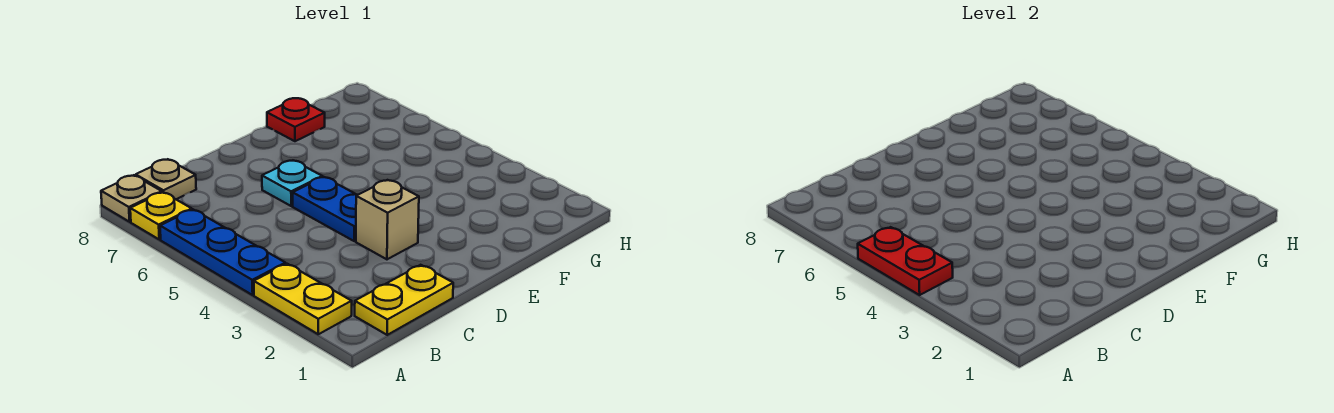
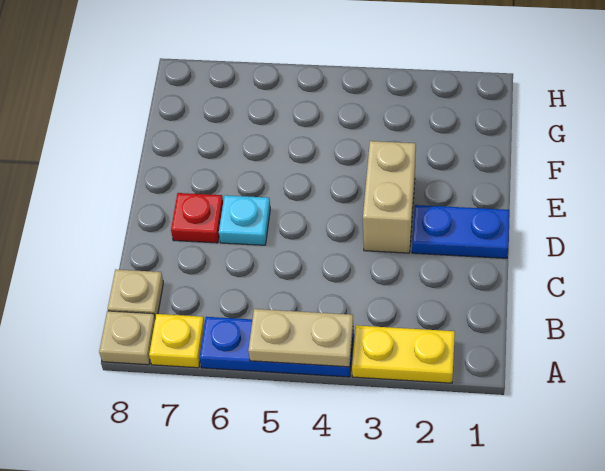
red plate A4:A5 level 2 -> tan plate A4:A5 level 2
yellow plate B1:C1 level 1 -> none
tan brick D3 level 1 -> tan brick D3:E3 level 1
blue plate D4:D5 level 1 -> blue plate D1:D2 level 1
red plate F8 level 1 -> red plate D7 level 1

